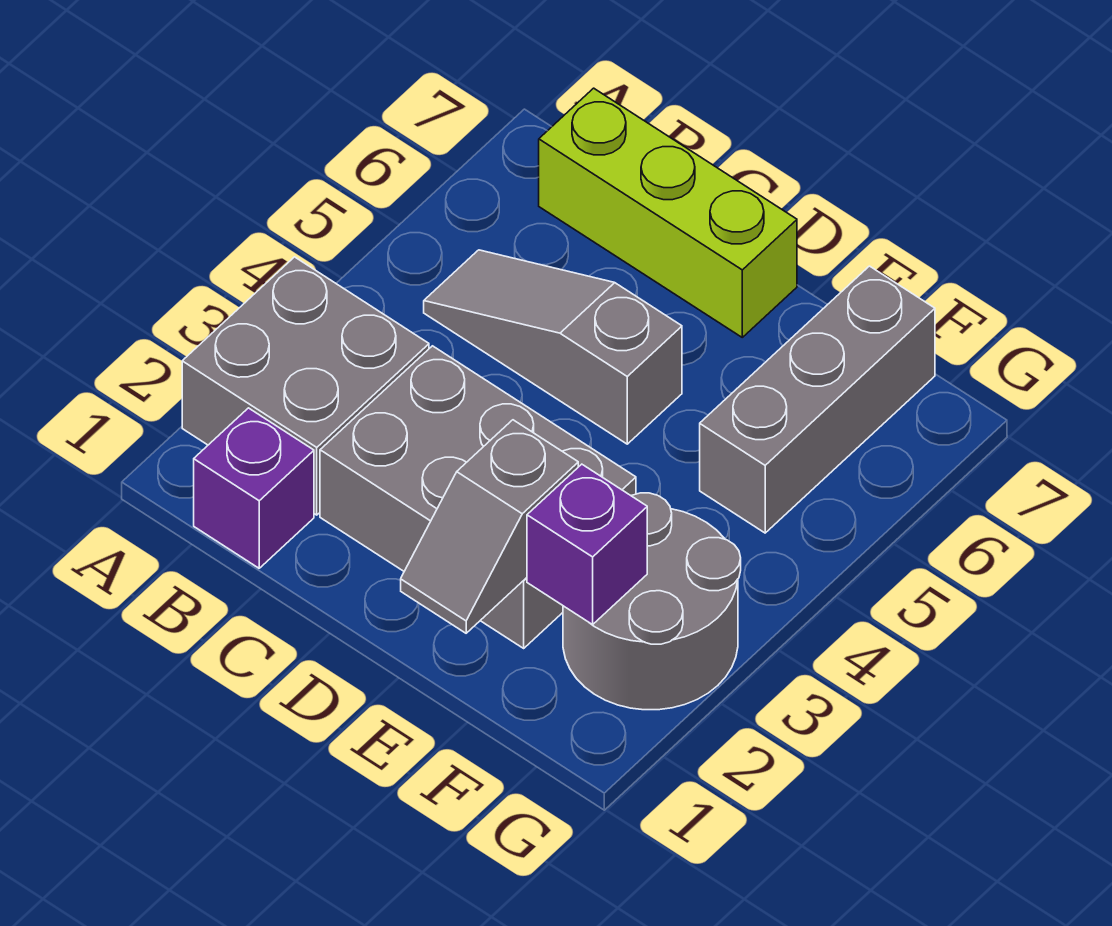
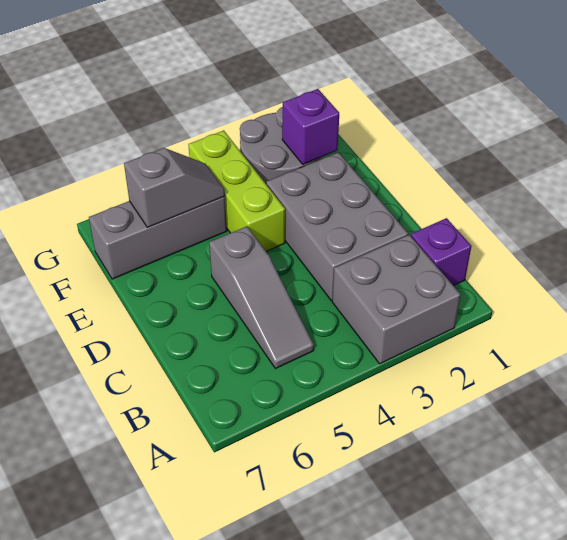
lime brick B7:D7 level 1 -> lime brick E4:G4 level 1
grey slope E1:E2 level 2 top 2 -> grey slope F5:F6 level 2 top 6

